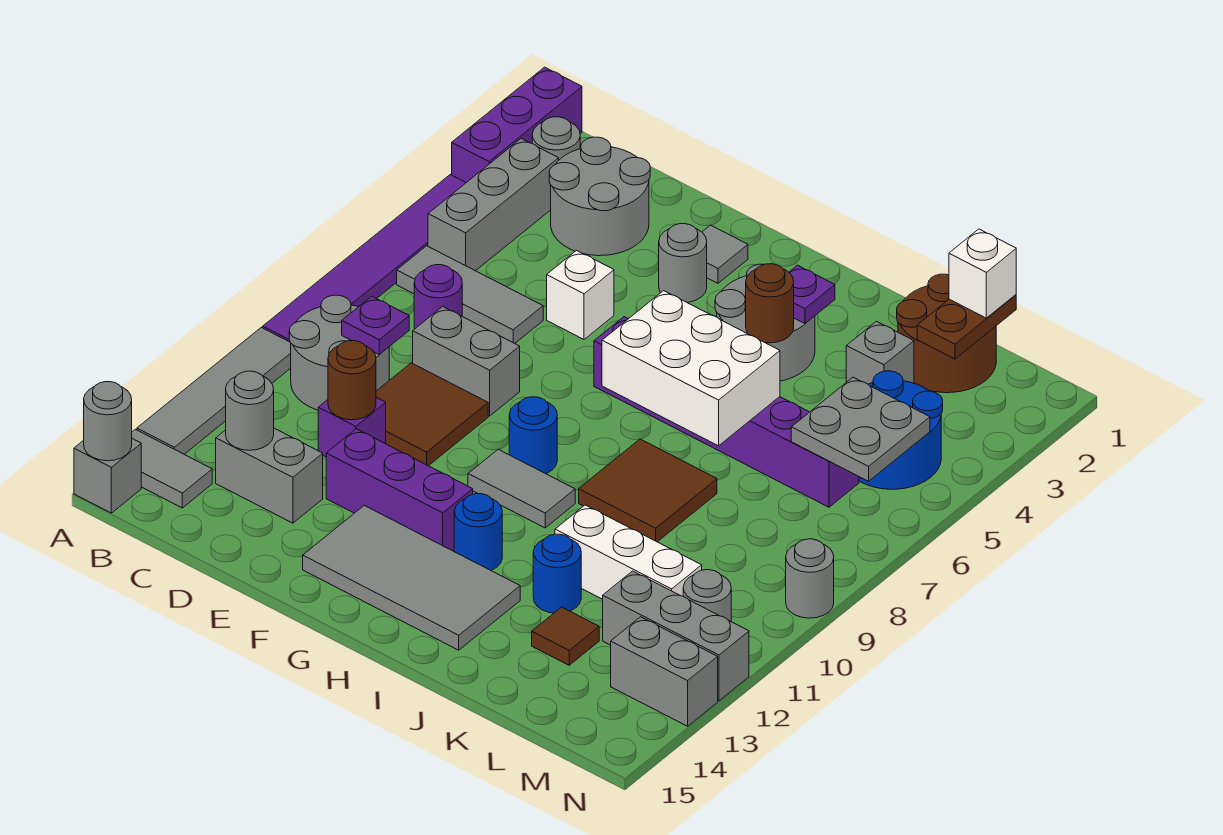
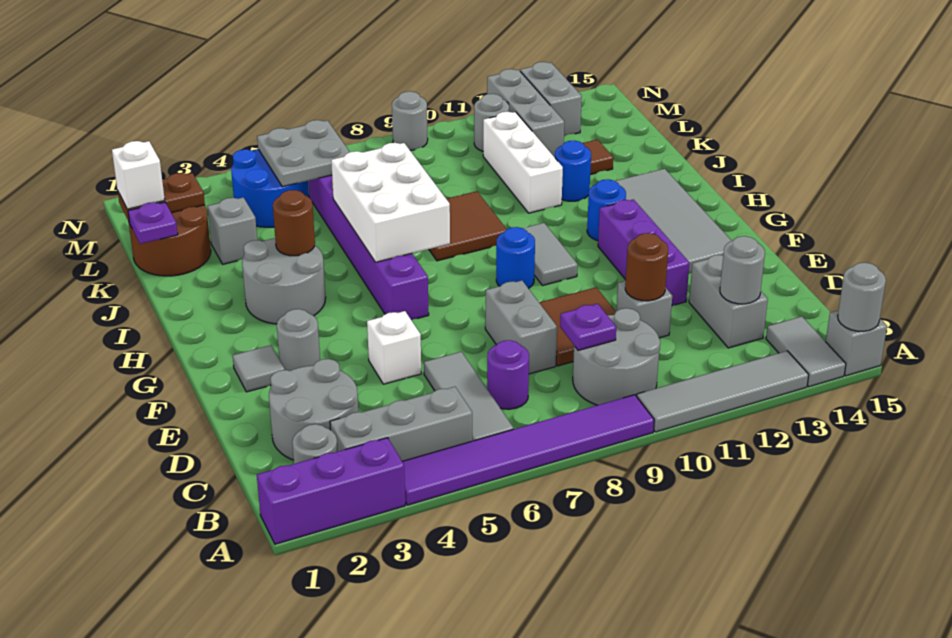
purple brick D11 level 1 -> grey brick D11 level 1
purple plate I3 level 2 -> purple plate K1 level 2

